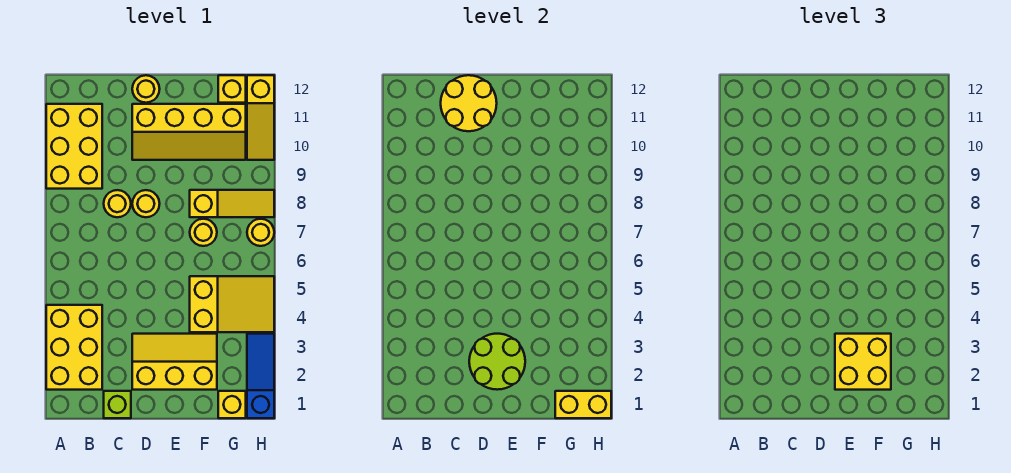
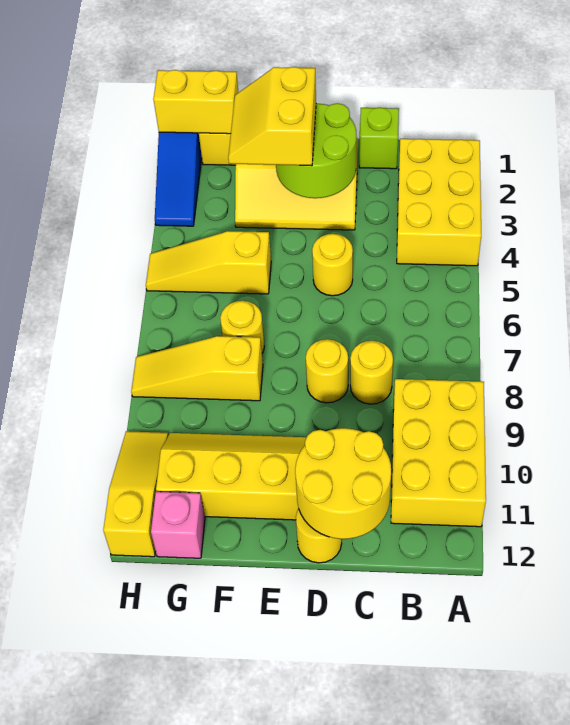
yellow brick E2:F3 level 3 -> yellow slope E2:F3 level 3 top E
yellow slope F4:H5 level 1 top F -> yellow slope F5:H5 level 1 top F
yellow brick G12 level 1 -> pink brick G12 level 1
yellow round brick H7 level 1 -> yellow round brick D5 level 1

